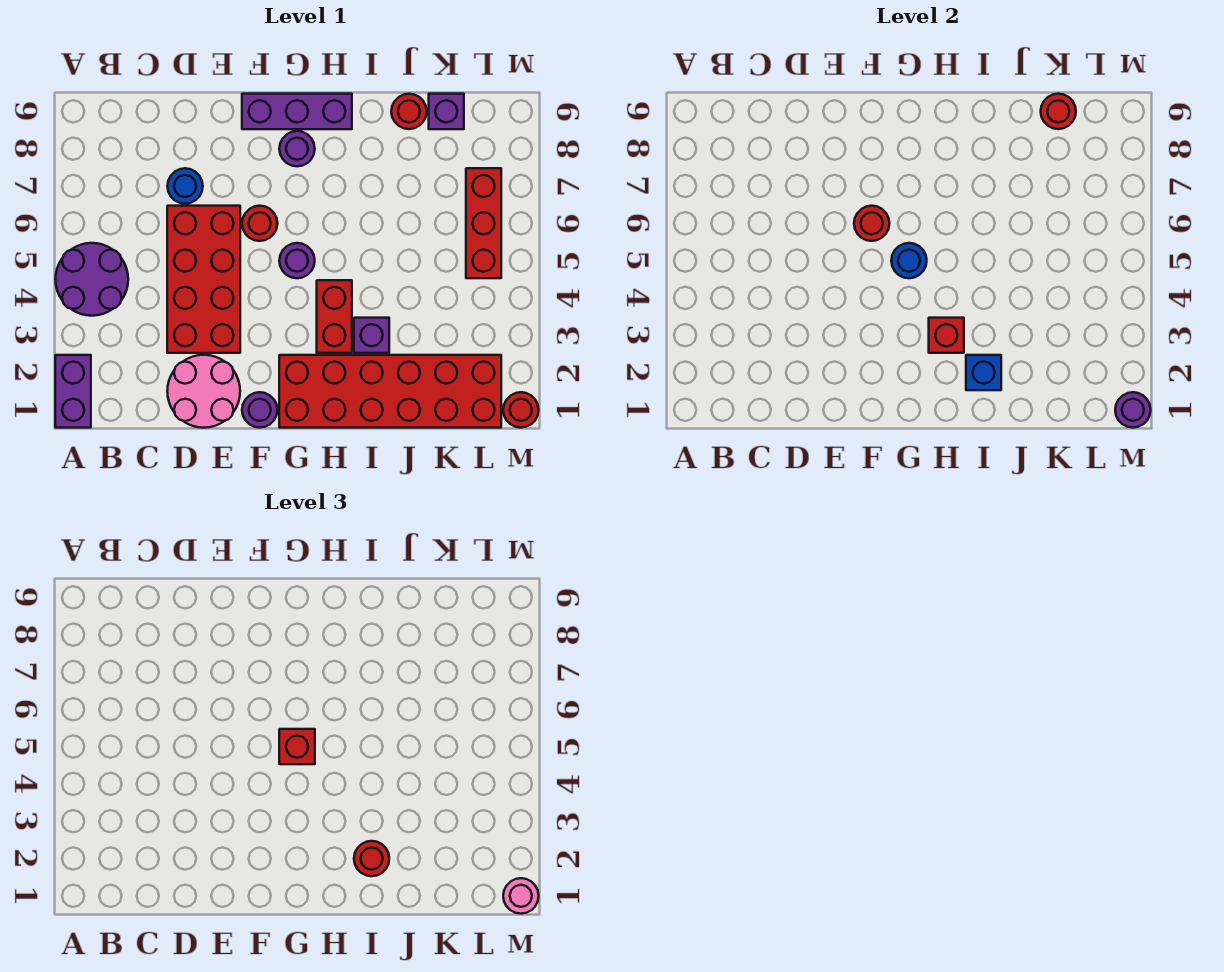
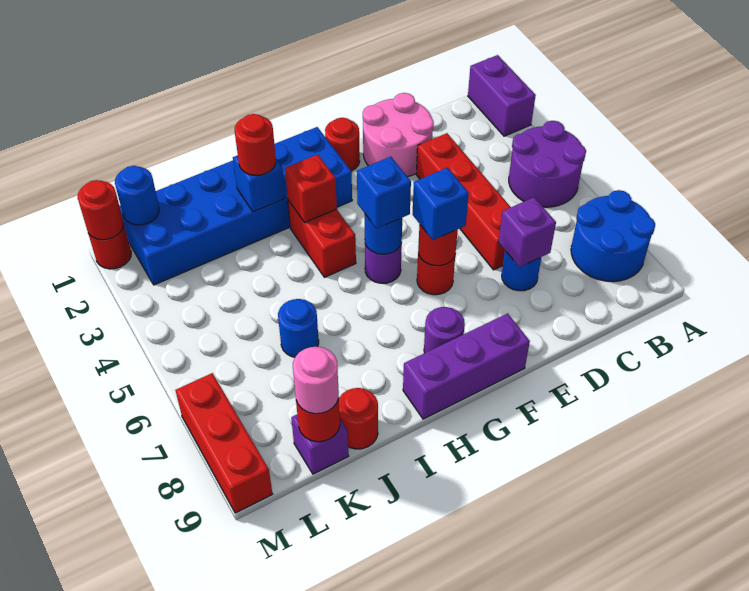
none -> blue round brick A7:B8 level 1
red brick D3:E6 level 1 -> red brick D3:D6 level 1
purple round brick F1 level 1 -> red round brick F1 level 1
none -> blue brick F6 level 3
red brick G1:L2 level 1 -> blue brick G1:L2 level 1
red brick G5 level 3 -> blue brick G5 level 3
purple brick I3 level 1 -> purple brick D7 level 2
none -> blue round brick J6 level 1
none -> blue round brick L1 level 2
red brick L5:L7 level 1 -> red brick M7:M9 level 1
purple round brick M1 level 2 -> red round brick M1 level 2
pink round brick M1 level 3 -> pink round brick K9 level 3

